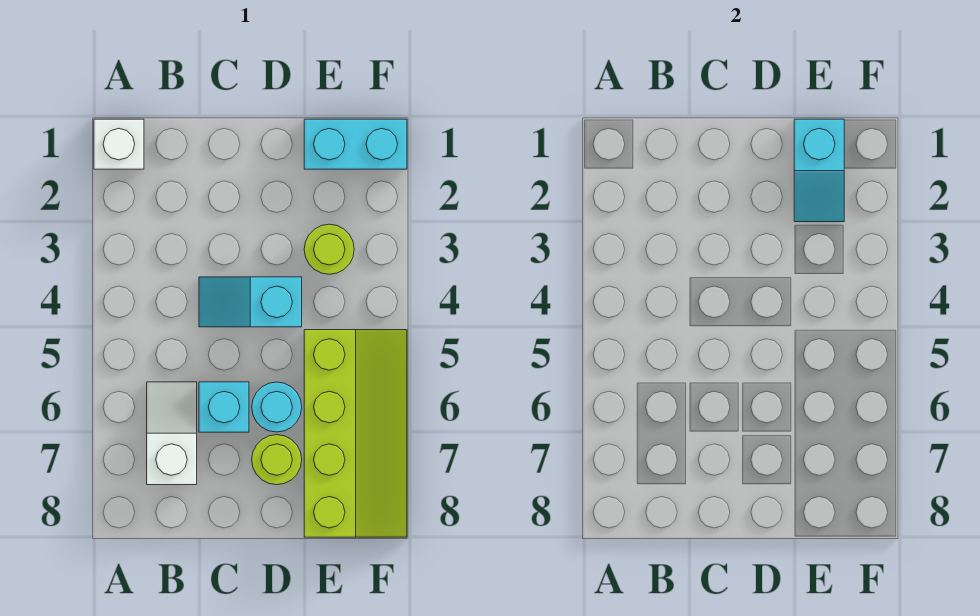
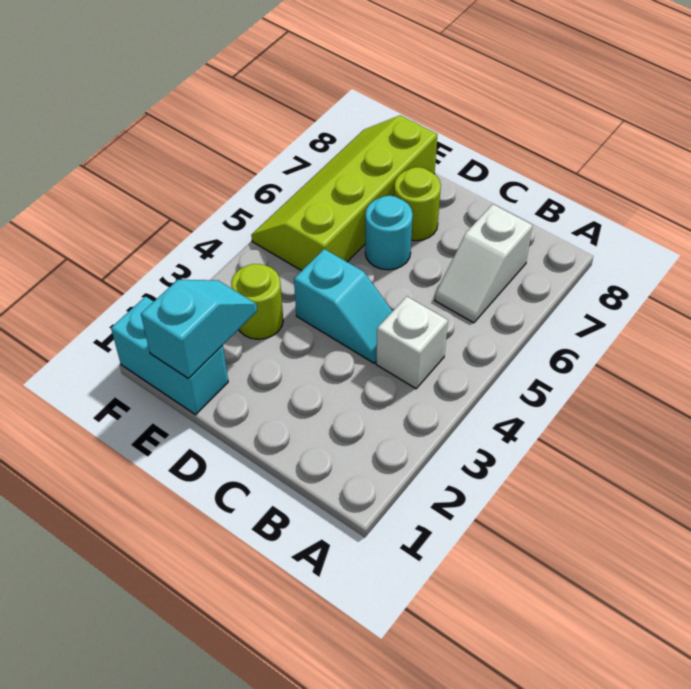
white brick A1 level 1 -> white brick B4 level 1
cyan brick C6 level 1 -> none

